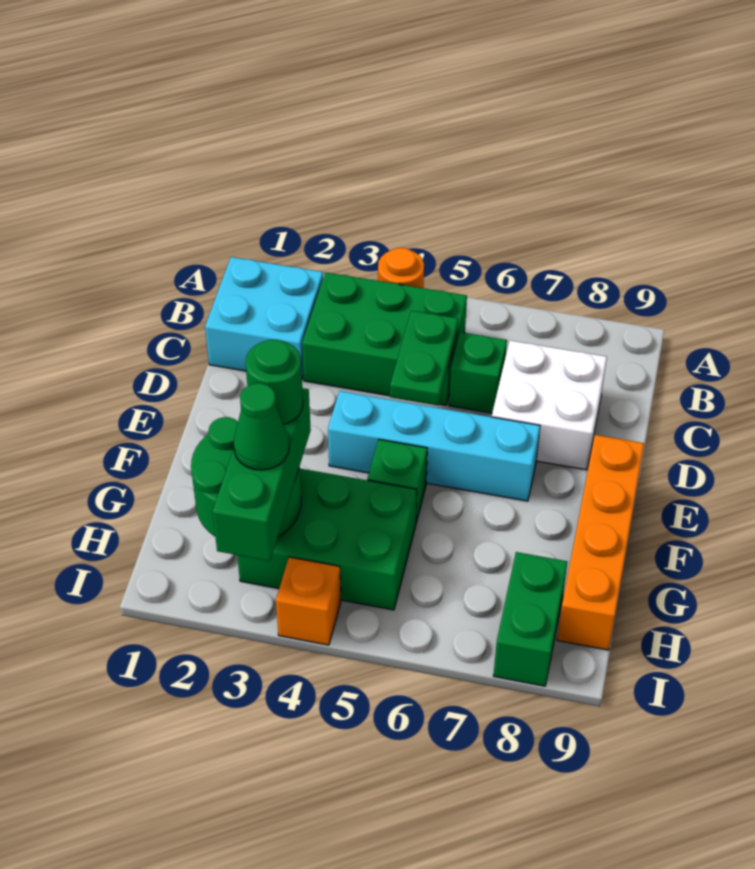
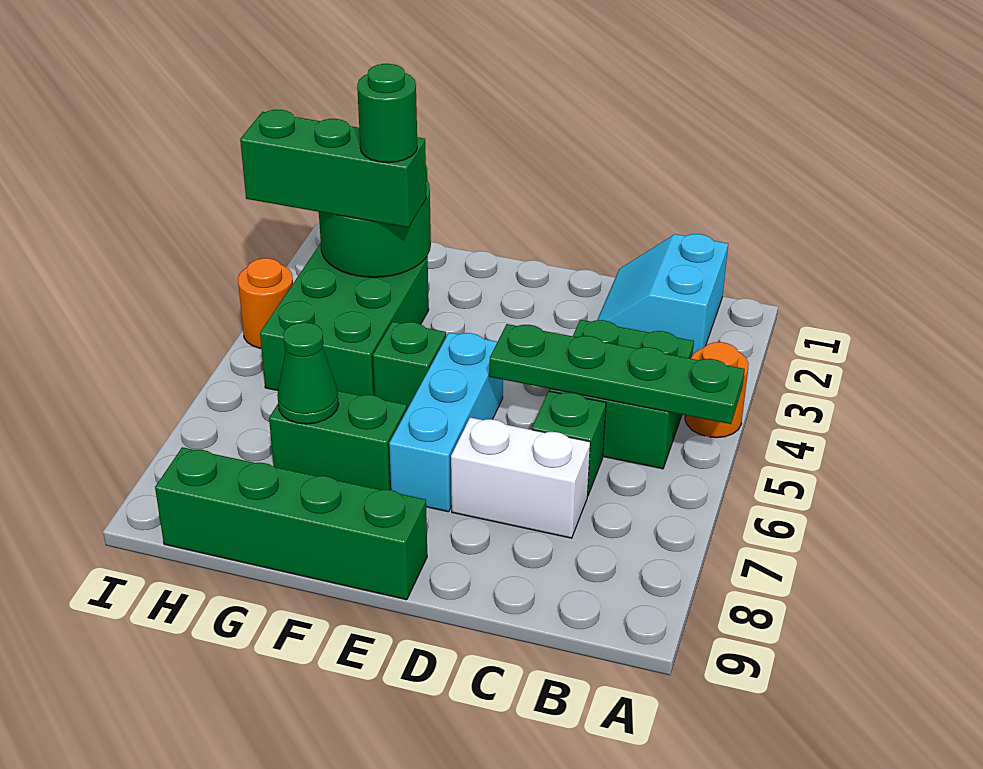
cyan brick B1:C2 level 1 -> cyan slope B1:C2 level 1 top B
green brick B3:C5 level 1 -> green brick B4:C5 level 1
green plate C5:D5 level 2 -> green plate A5:D5 level 2
white brick C7:D8 level 1 -> white brick C7:D7 level 1
cyan brick E4:E7 level 1 -> cyan brick E5:E7 level 1
orange brick E9:H9 level 1 -> green brick E9:H9 level 1
green cone H3 level 4 -> green cone G7 level 2
green brick H8:I8 level 1 -> green brick F7:G7 level 1
orange brick I4 level 1 -> orange round brick I4 level 1

